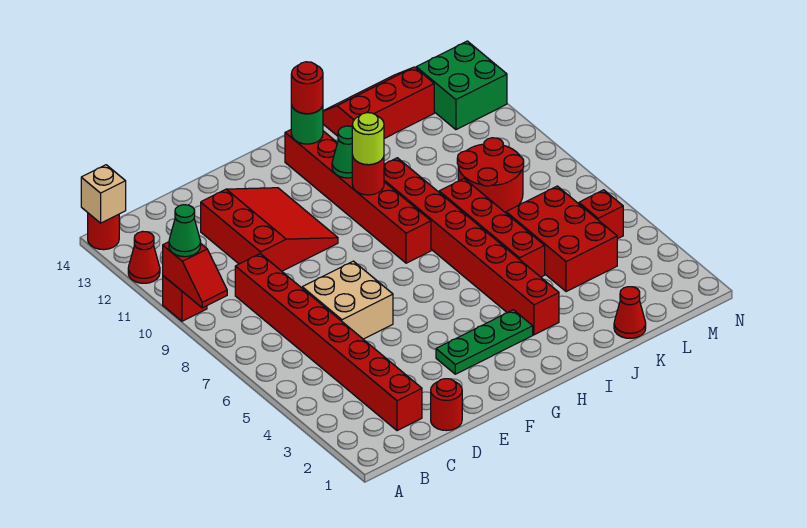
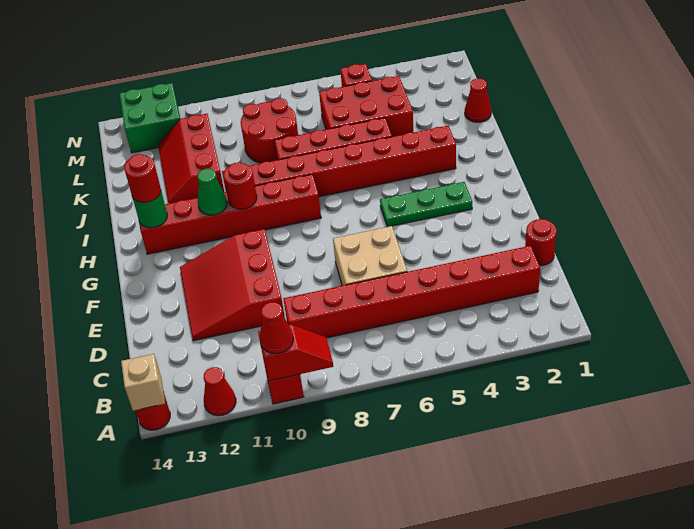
green cone A10 level 3 -> red cone A10 level 3
red slope D10:F12 level 1 top D -> red slope D10:F12 level 1 top 10
green plate F3:H3 level 1 -> green plate G3:G5 level 1
lime round brick H10 level 3 -> none
red slope J13:L14 level 1 top 13 -> red slope J11:L12 level 1 top 11

